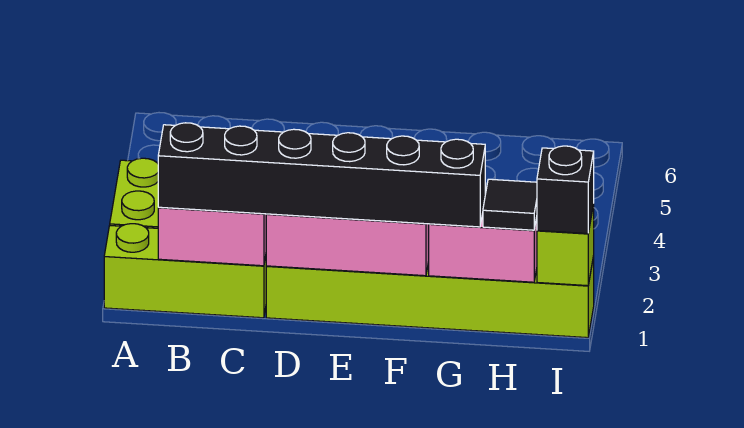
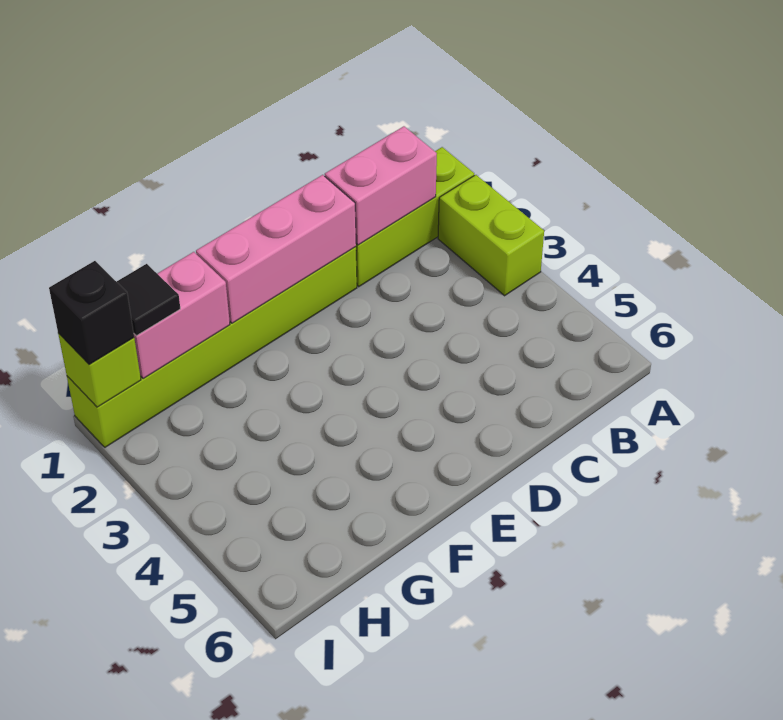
black brick B1:G1 level 3 -> none

